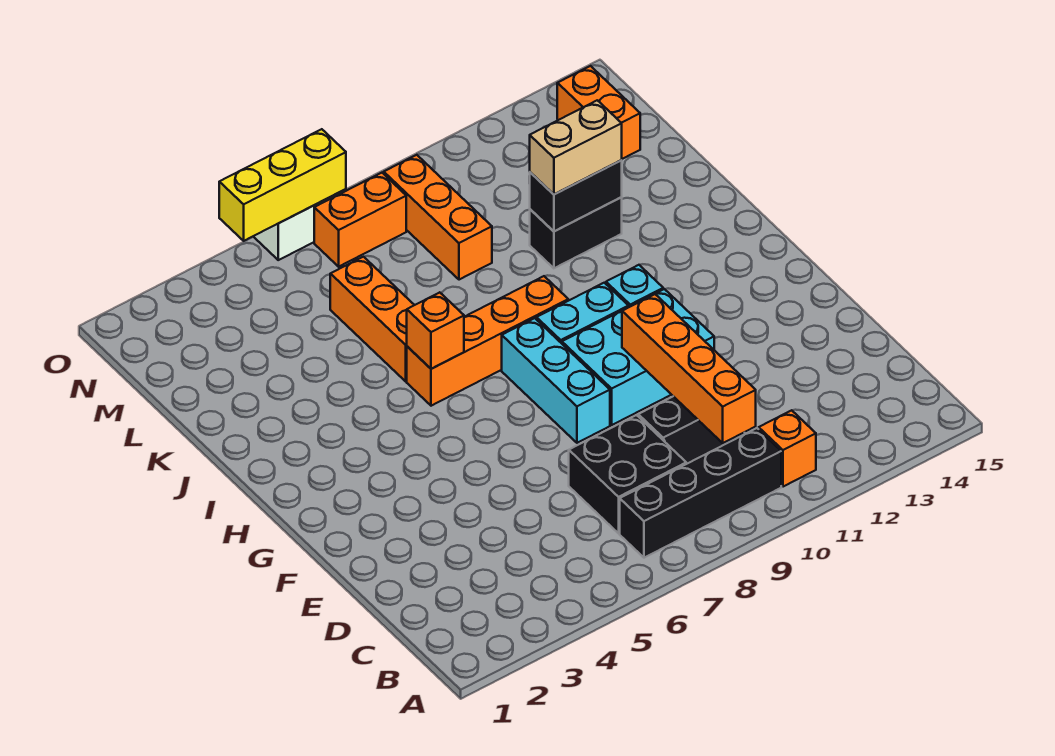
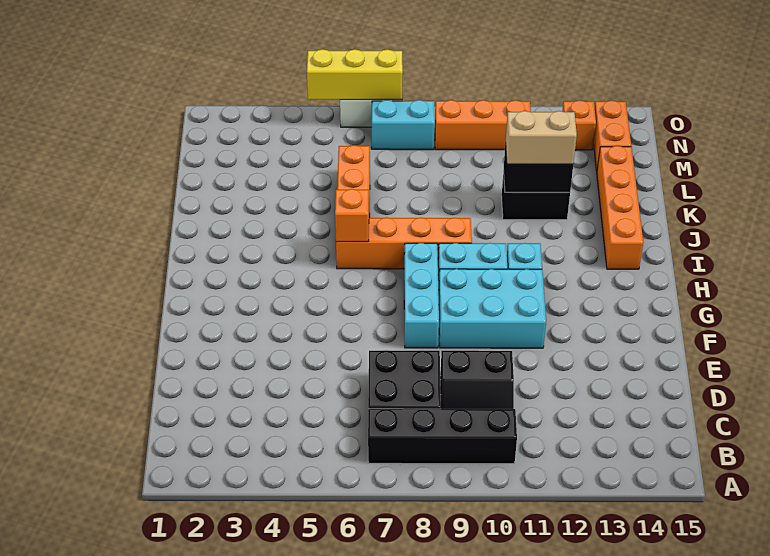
orange brick B11 level 1 -> orange brick N13 level 1
orange brick C10:F10 level 2 -> orange brick I14:L14 level 1
orange brick L9:N9 level 1 -> orange brick N9:N11 level 1
orange brick N7:N8 level 1 -> cyan brick N7:N8 level 1

